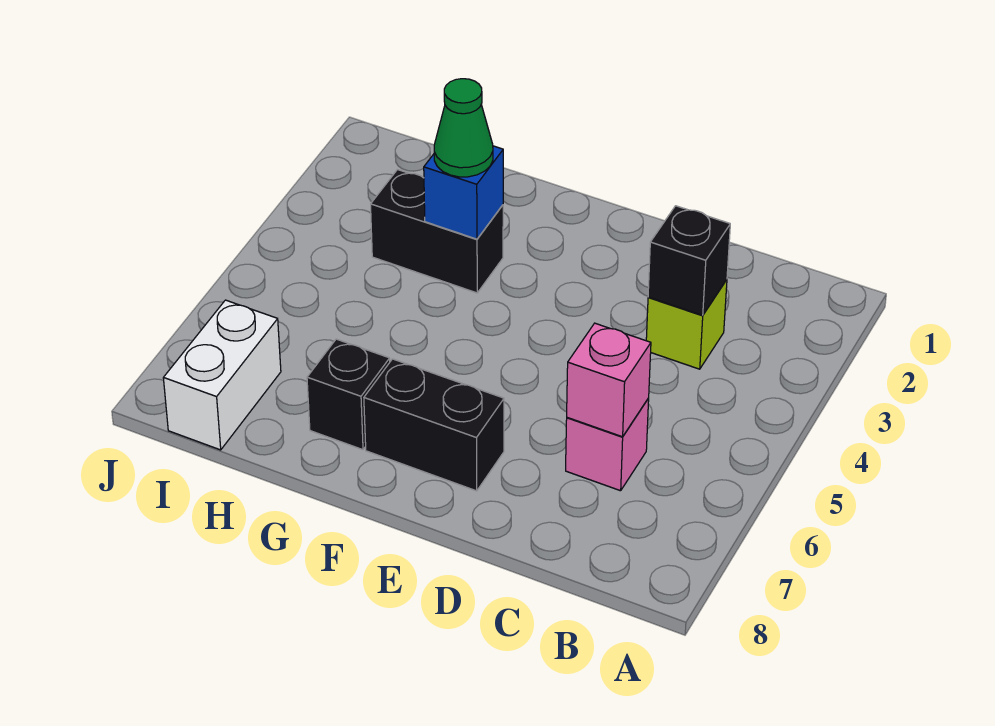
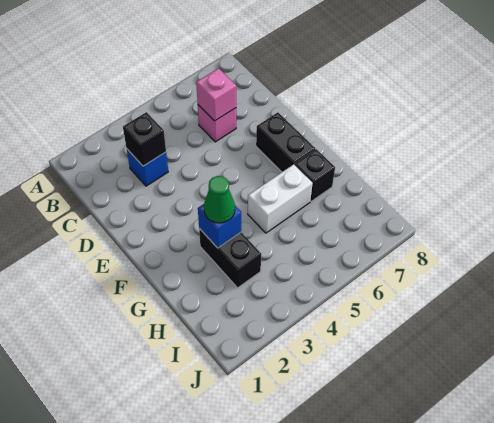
lime brick C3 level 1 -> blue brick C3 level 1
white brick I7:I8 level 1 -> white brick G5:G6 level 1

